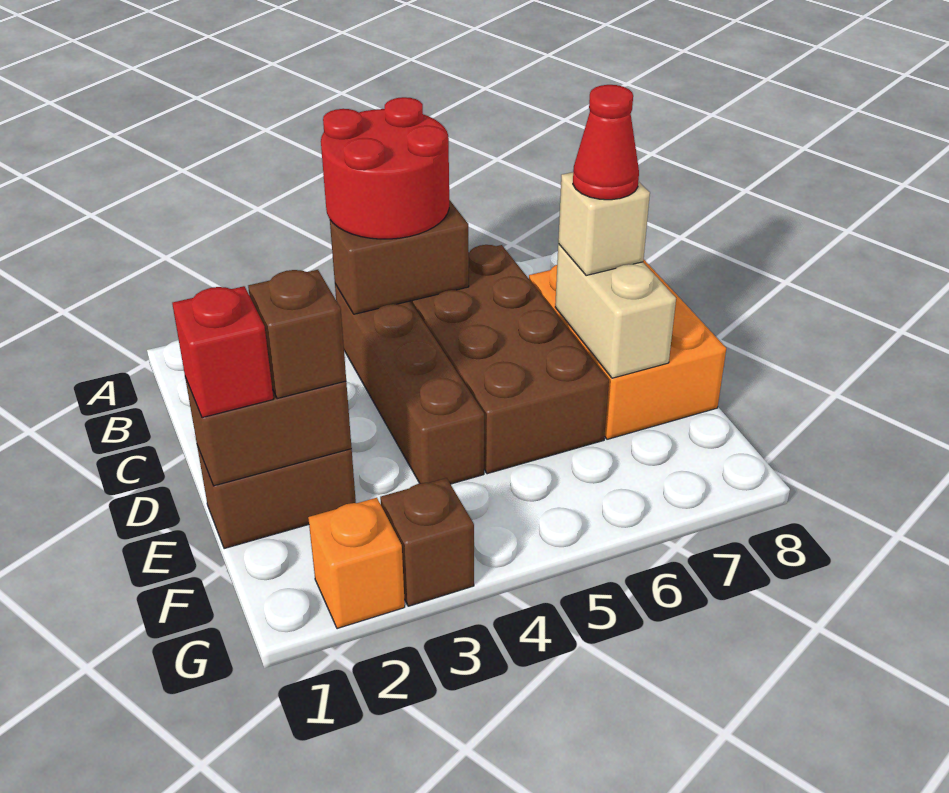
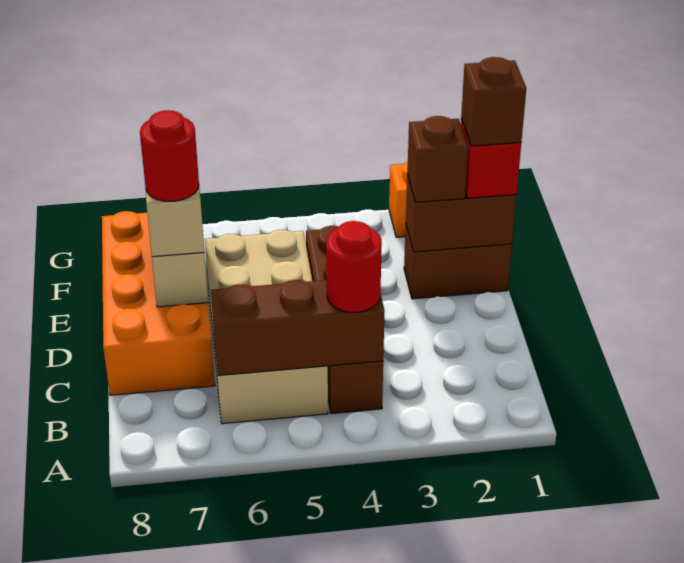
red round brick A4:B5 level 3 -> red round brick B4 level 3
brown brick B4:B5 level 2 -> brown brick B4:B6 level 2
brown brick B5:E6 level 1 -> tan brick B5:E6 level 1
orange brick C7:E8 level 1 -> orange brick C7:F8 level 1
red cone D7 level 4 -> red round brick D7 level 4
brown brick G3 level 1 -> brown brick E1 level 4

